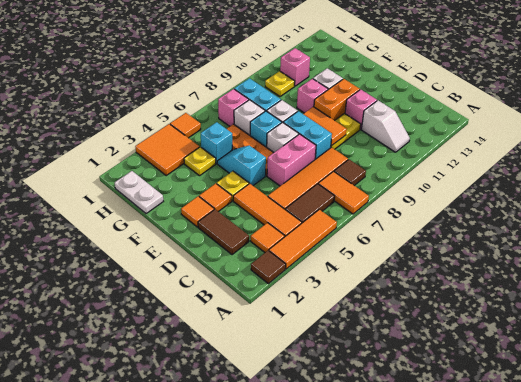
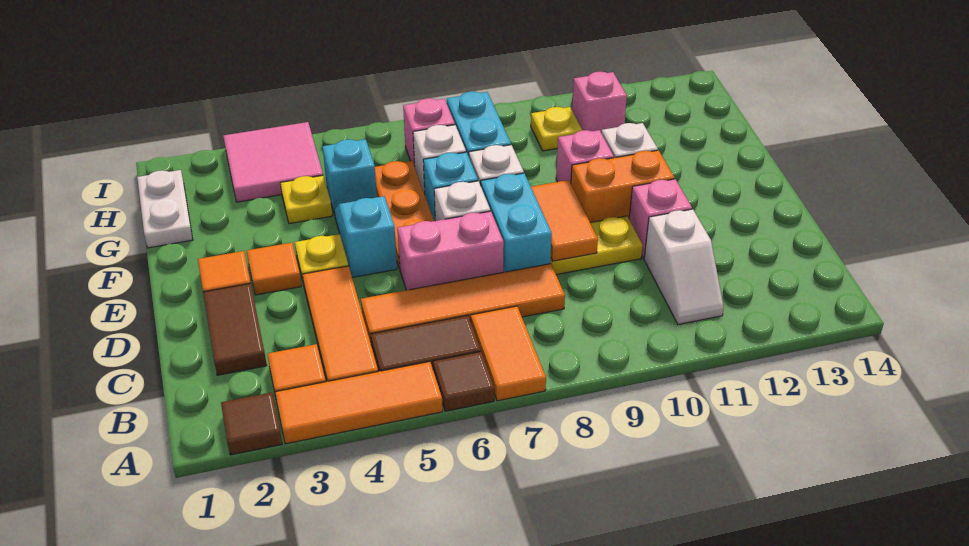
brown tile B8 level 1 -> brown tile A6 level 1
orange tile H3:I4 level 1 -> pink tile H3:I4 level 1
orange tile I5 level 1 -> none

